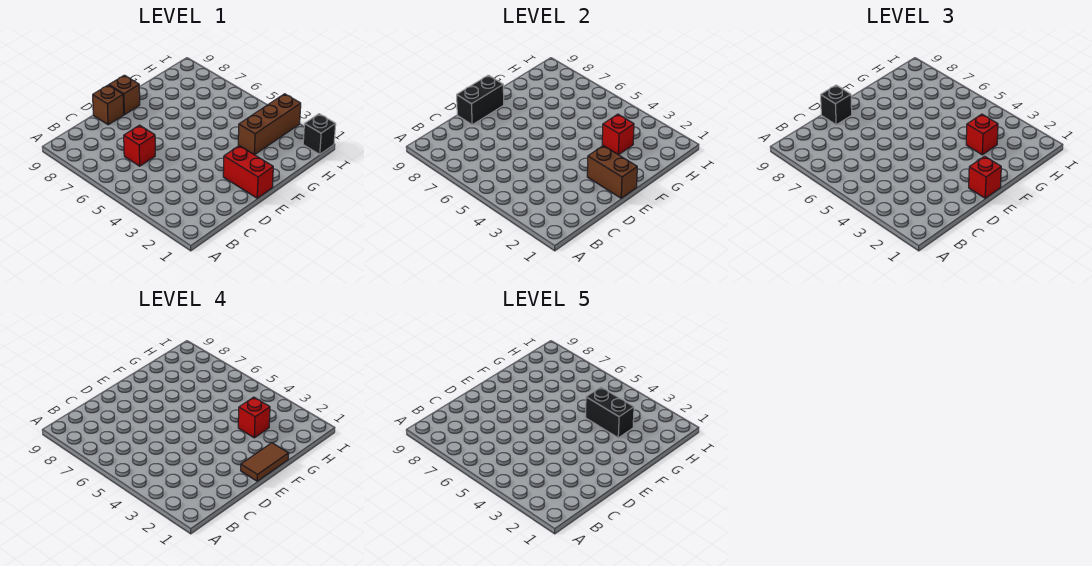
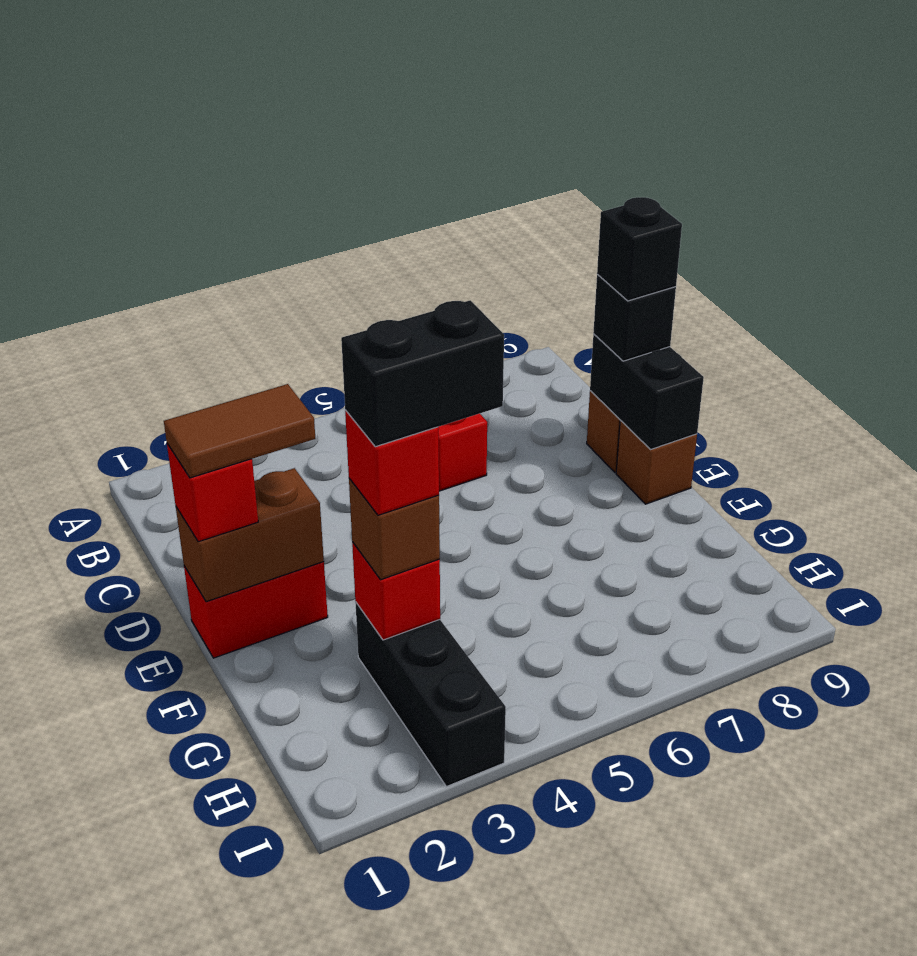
brown tile E1:F1 level 4 -> brown tile E1:E2 level 4
brown brick G3:I3 level 1 -> black brick G3:I3 level 1
red brick G3 level 3 -> brown brick G3 level 3
black brick I1 level 1 -> black brick D9 level 4

